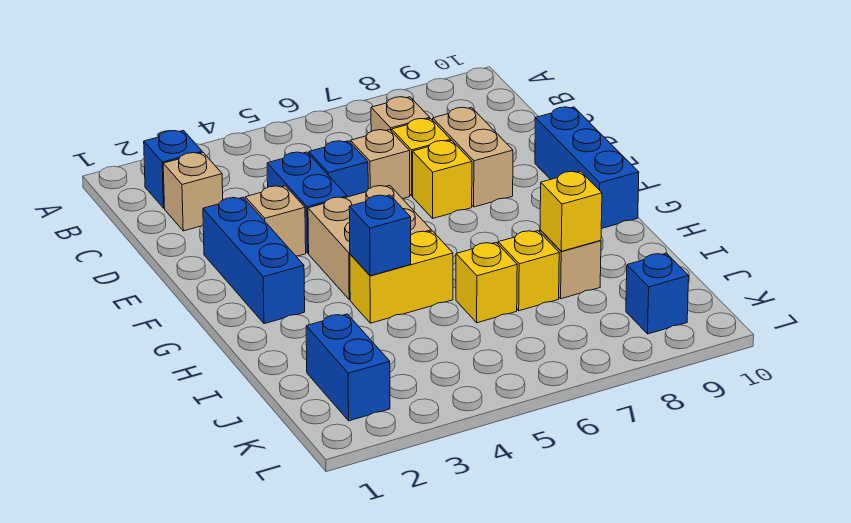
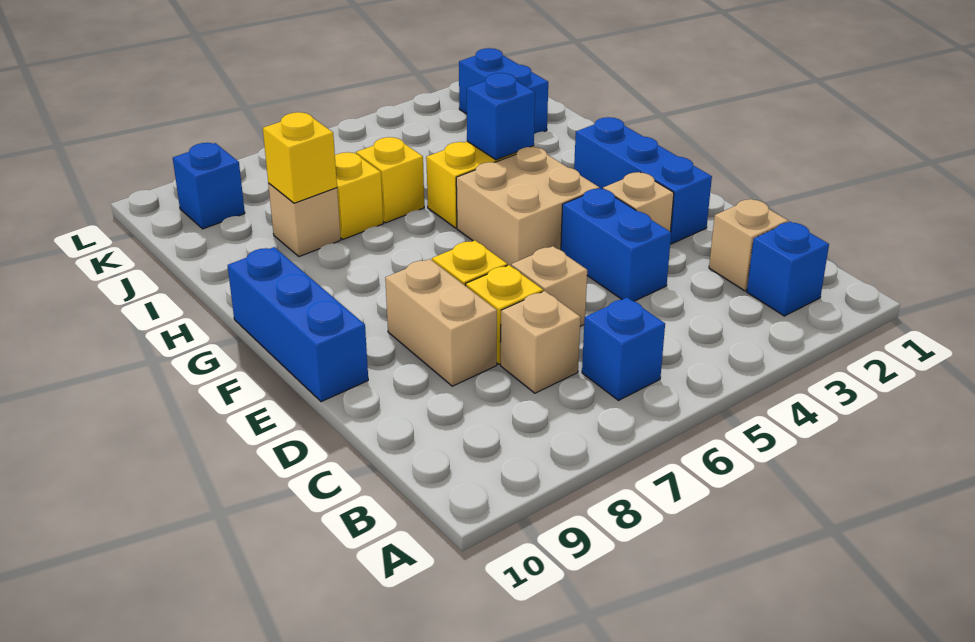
blue brick D5 level 1 -> blue brick B6 level 1

